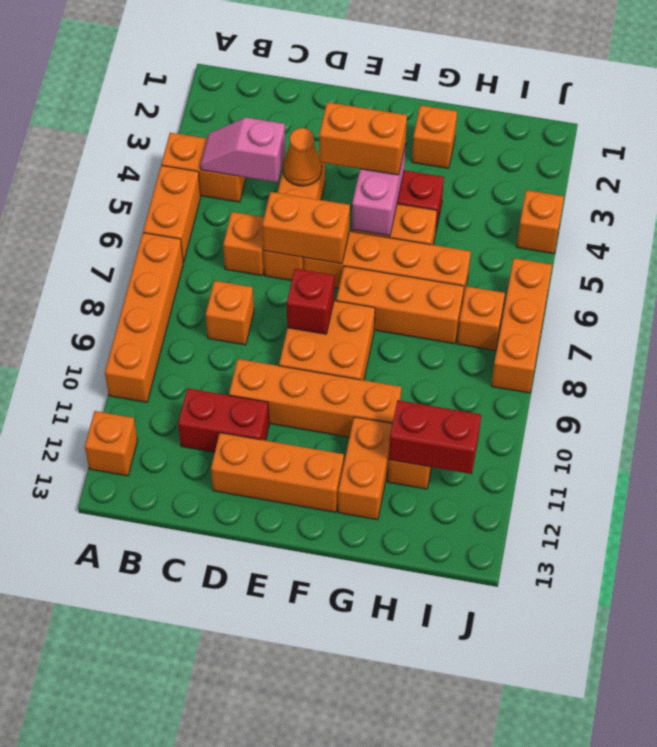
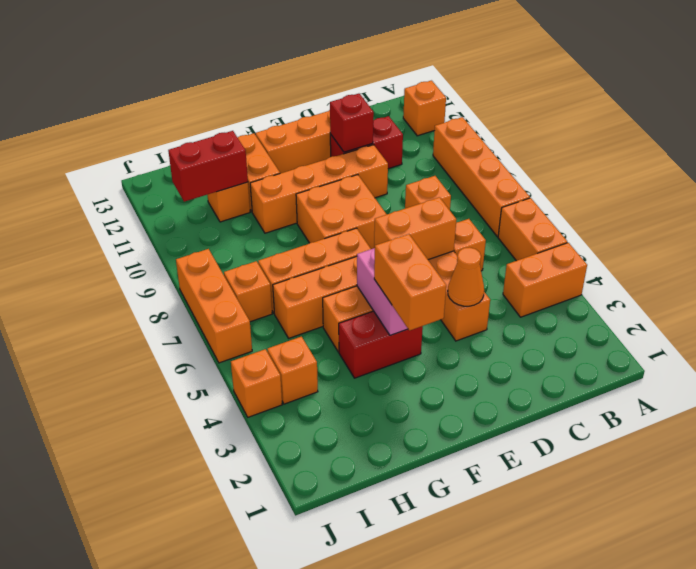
pink slope B4:C4 level 2 top C -> none
orange brick E4:F4 level 3 -> orange brick F3:F4 level 3
red brick E8 level 2 -> red brick D11 level 2
orange brick G2 level 1 -> orange brick I4 level 1

